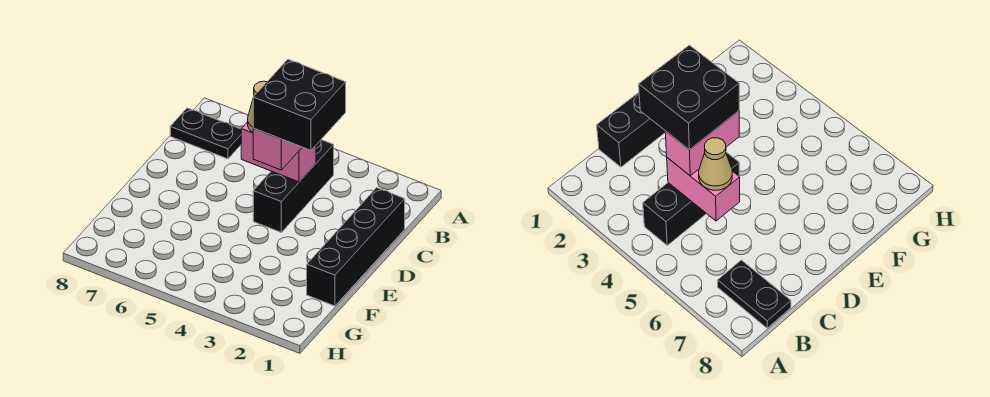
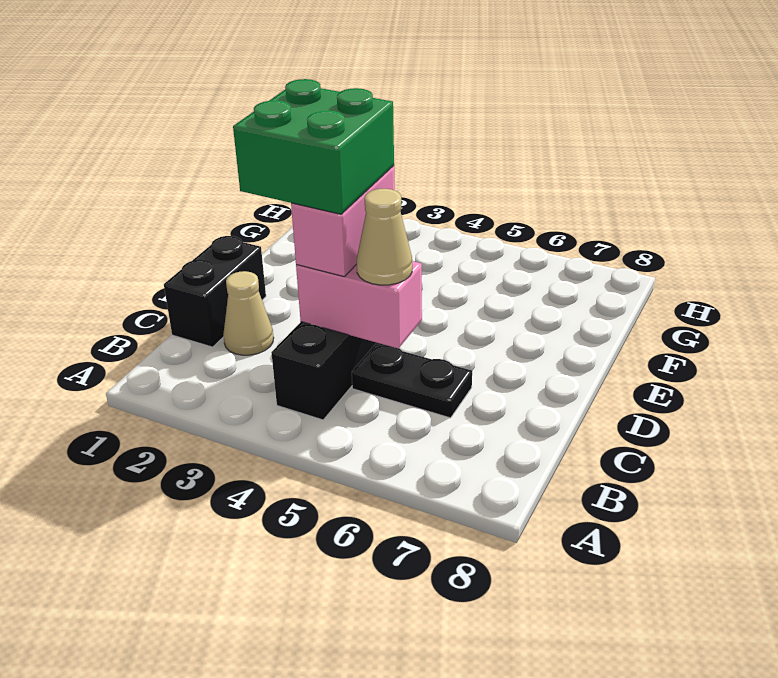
black plate B7:B8 level 1 -> black plate C5:C6 level 1
black brick C1:F1 level 1 -> black brick C1:D1 level 1
none -> tan cone C2 level 1
black brick C3:D4 level 4 -> green brick C3:D4 level 4

